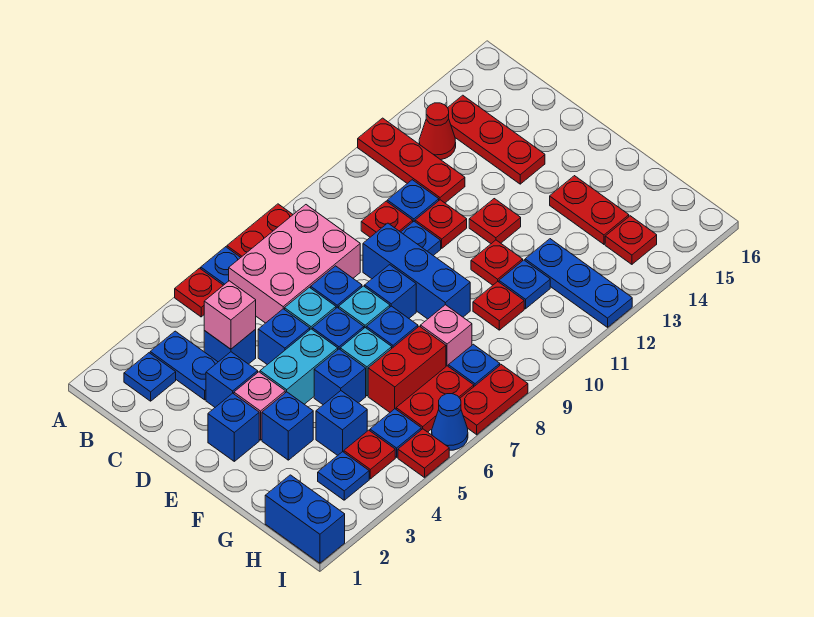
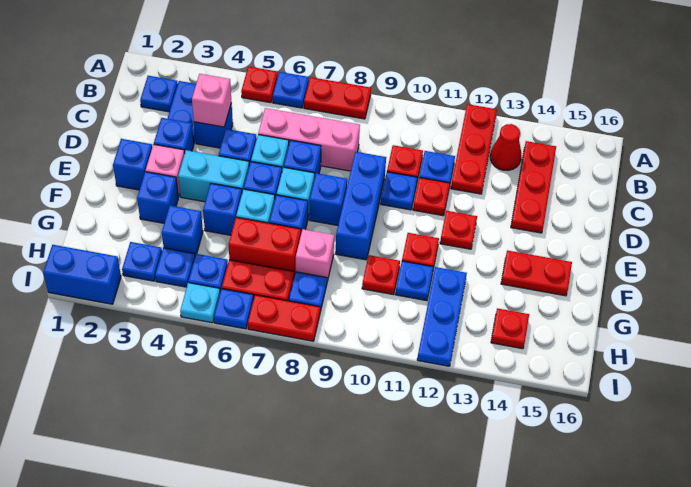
pink brick B6:C8 level 1 -> pink brick C6:C8 level 1
red plate F14:G14 level 1 -> red plate F14:F15 level 1
blue brick H1:I1 level 1 -> blue brick I1:I2 level 1
red plate H4 level 1 -> blue plate H4 level 1
red plate I5 level 1 -> cyan plate I5 level 1
blue cone I6 level 1 -> blue plate I6 level 1

